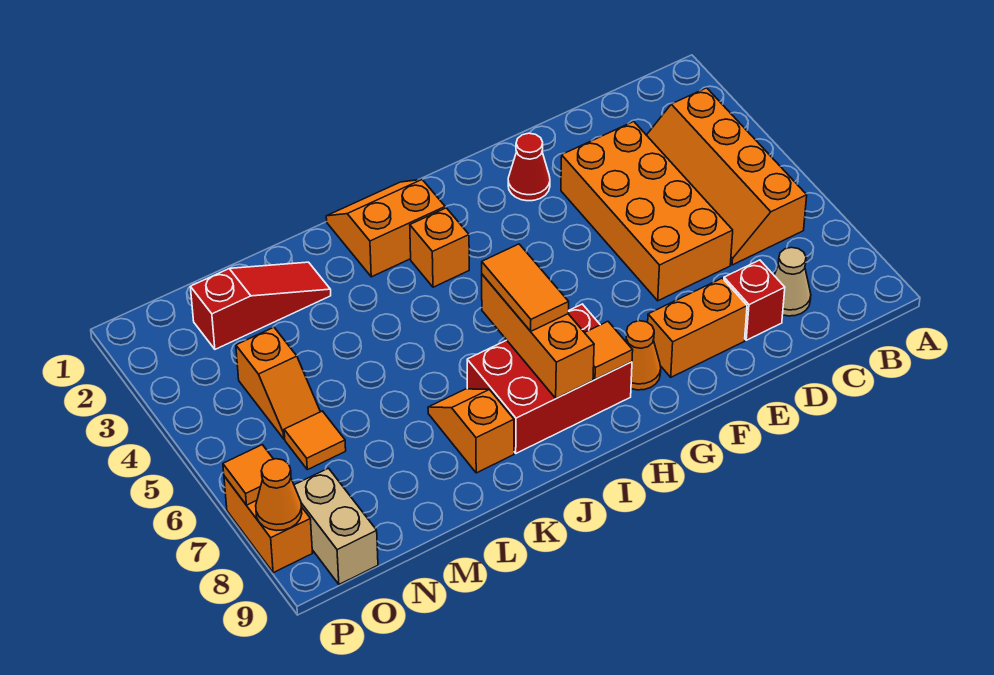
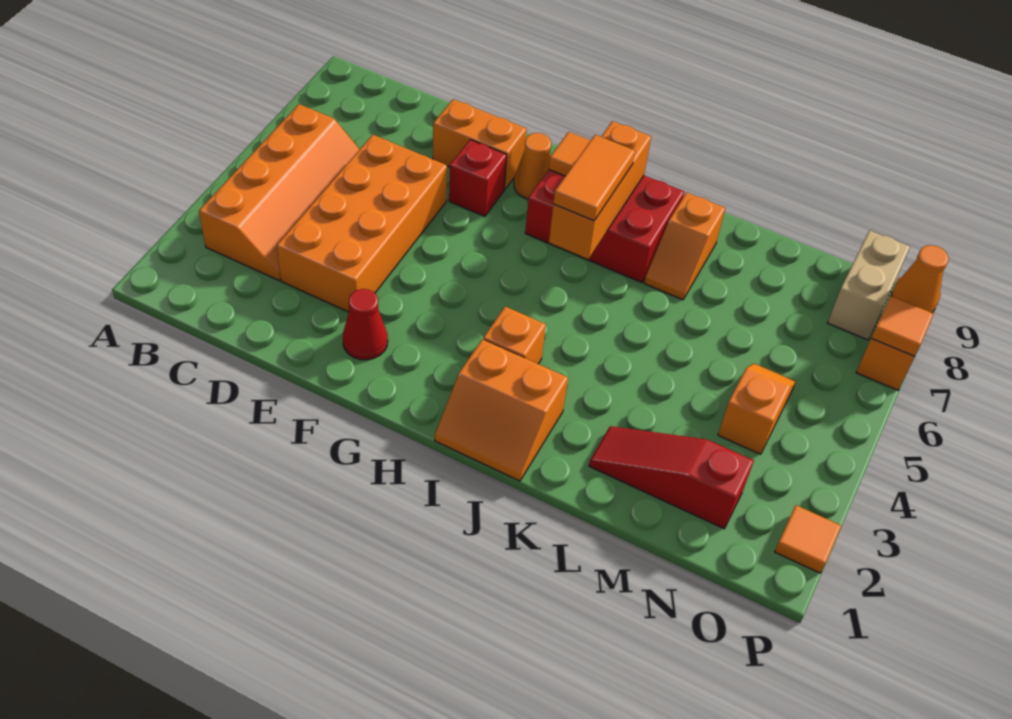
tan cone C8 level 1 -> none
red brick D8 level 1 -> red brick F7 level 1
orange tile N6 level 1 -> orange tile P2 level 1

